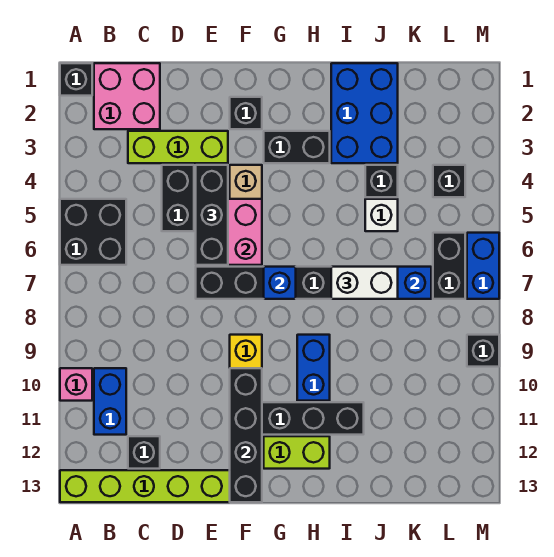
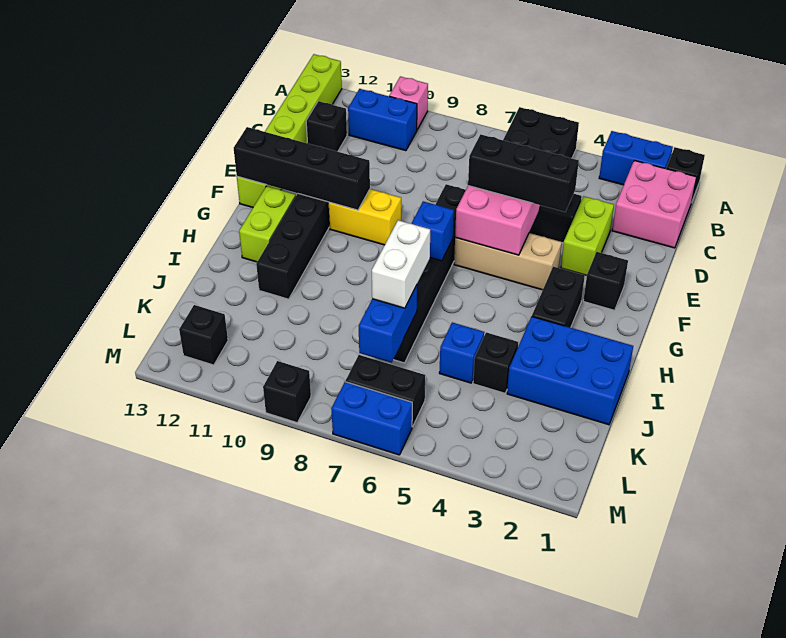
lime brick C3:E3 level 1 -> lime brick D3:E3 level 1
blue brick H9:H10 level 1 -> blue brick A2:A3 level 1
white brick J5 level 1 -> blue brick J5 level 1
black brick L4 level 1 -> black brick L12 level 1

